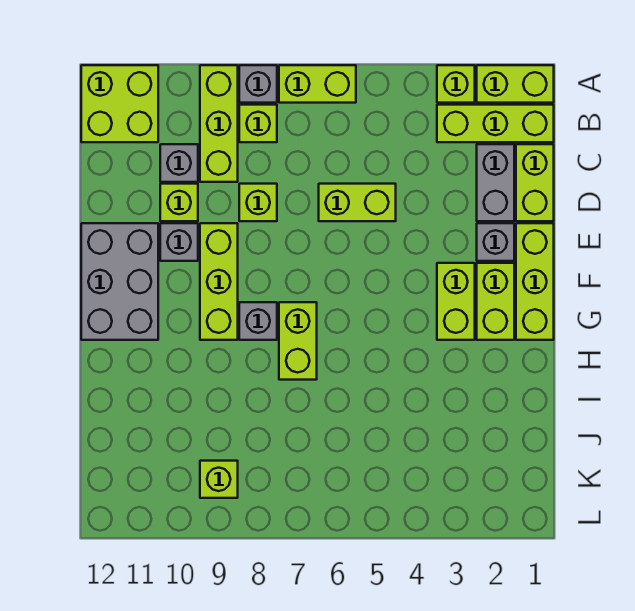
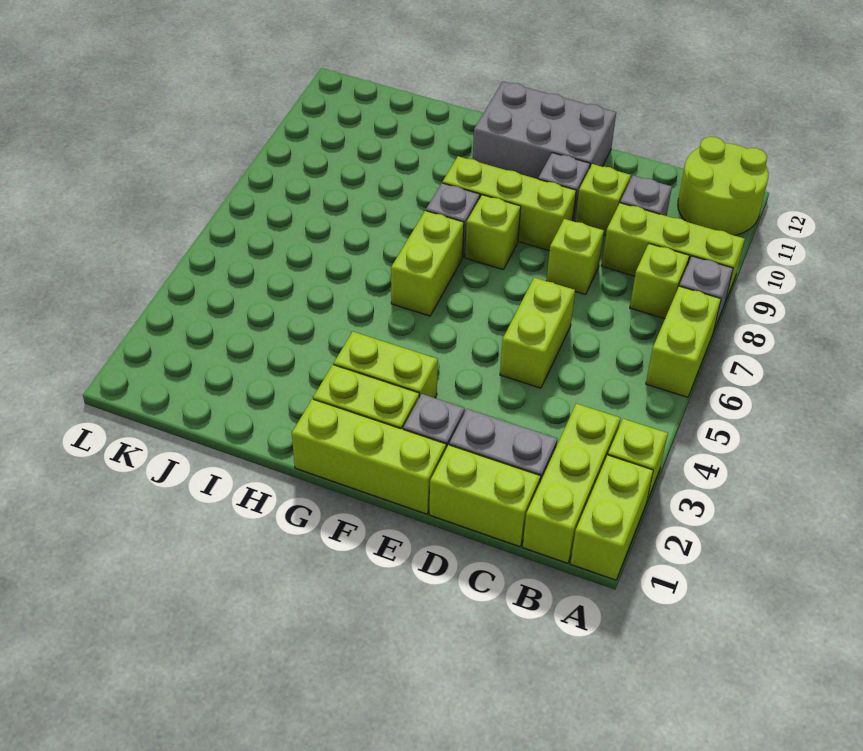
lime brick A11:B12 level 1 -> lime round brick A11:B12 level 1
lime brick G7:H7 level 1 -> lime brick G6:G7 level 1
lime brick K9 level 1 -> lime brick F8 level 1

